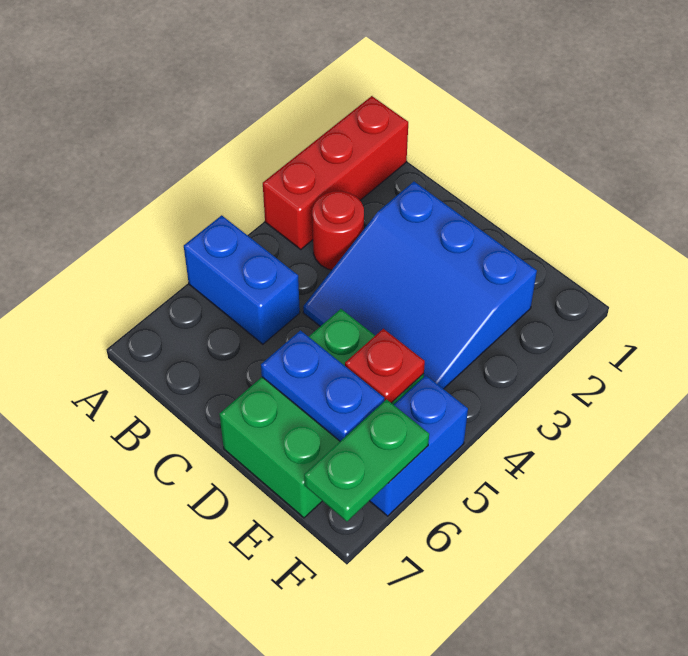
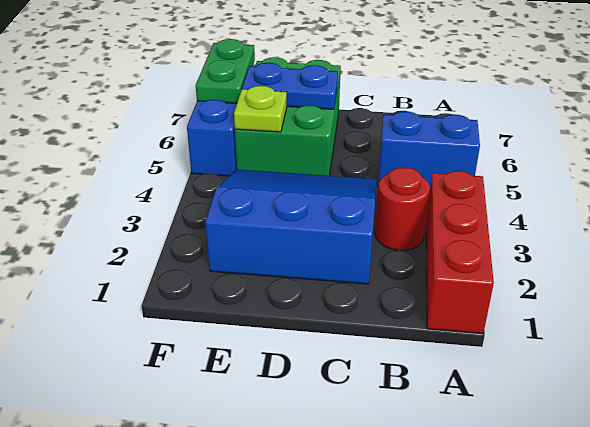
red plate E5 level 2 -> lime plate E5 level 2

